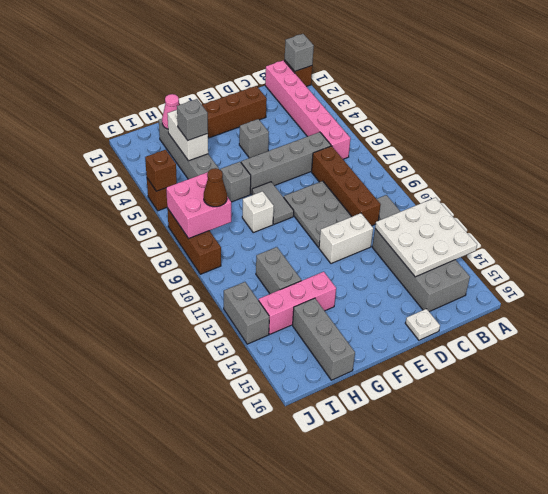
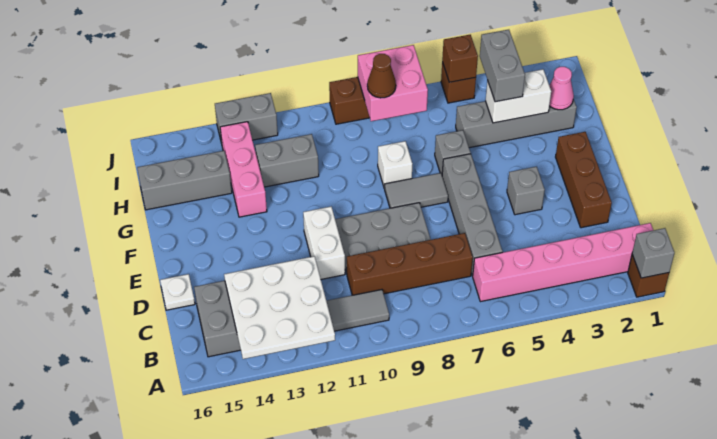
grey brick H4 level 3 -> grey brick H4:I4 level 3

